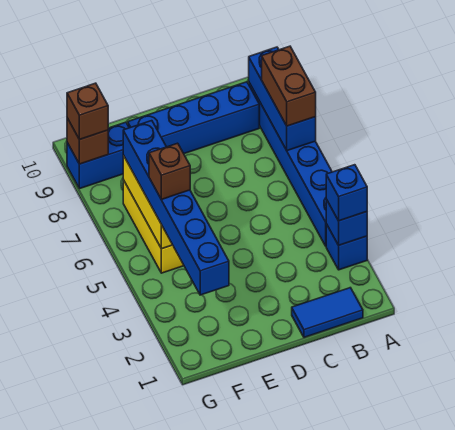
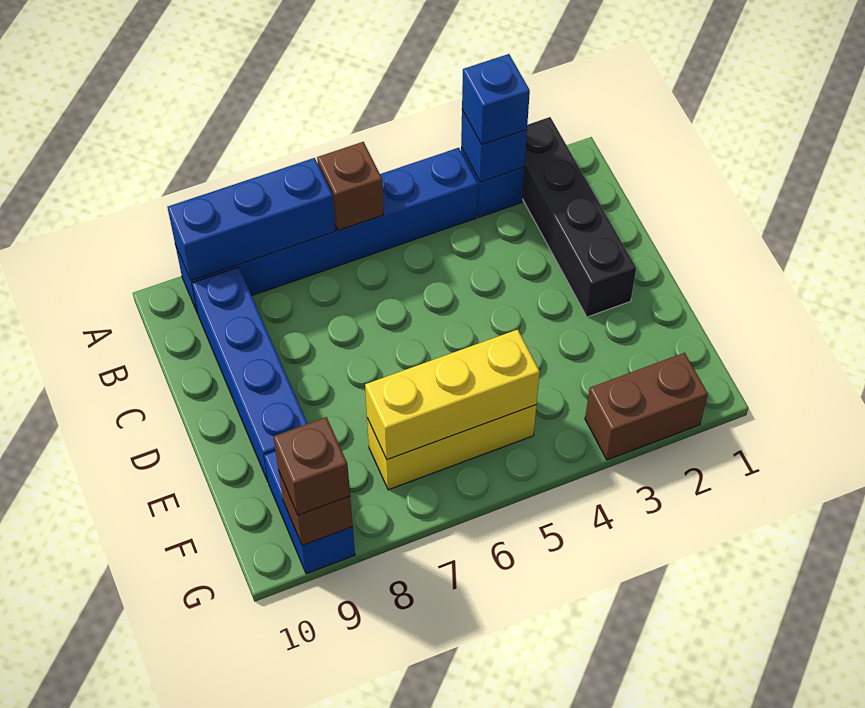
none -> black brick A2:D2 level 1
brown brick A7:A8 level 3 -> brown brick G2:G3 level 1
blue tile B1:C1 level 1 -> none
blue brick F2:F7 level 3 -> none
brown brick F5 level 4 -> brown brick A6 level 2

